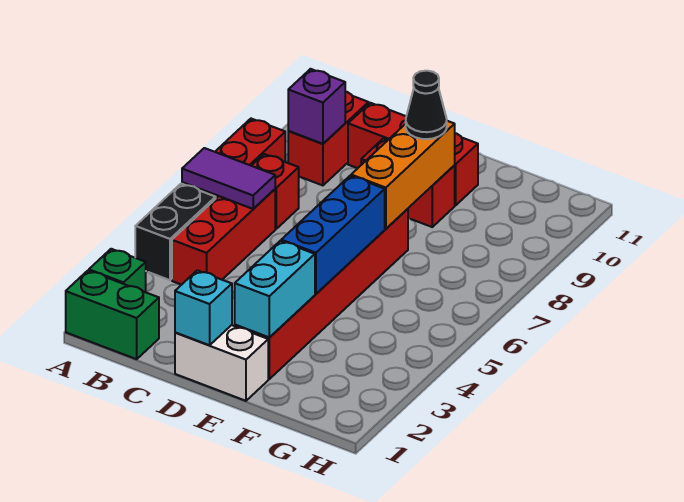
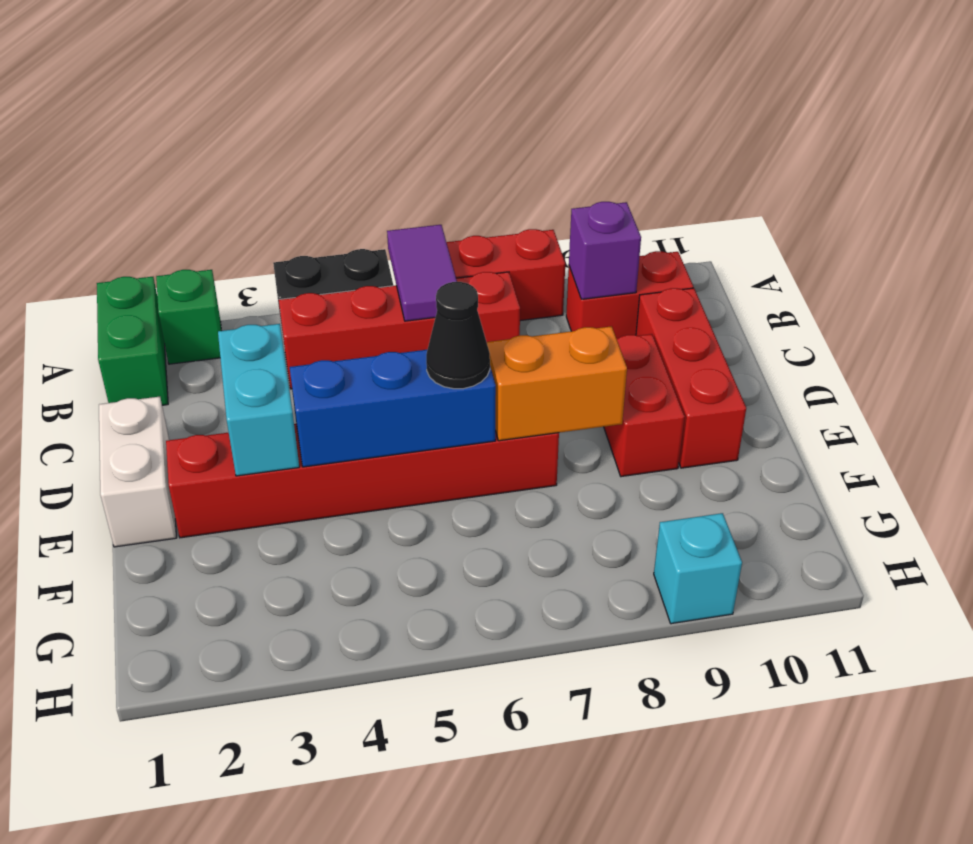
cyan brick D1 level 2 -> cyan brick H9 level 1
cyan brick E2:E3 level 2 -> cyan brick D3:E3 level 2
orange brick E7:E9 level 2 -> orange brick E7:E8 level 2
black cone E9 level 3 -> black cone E6 level 3

